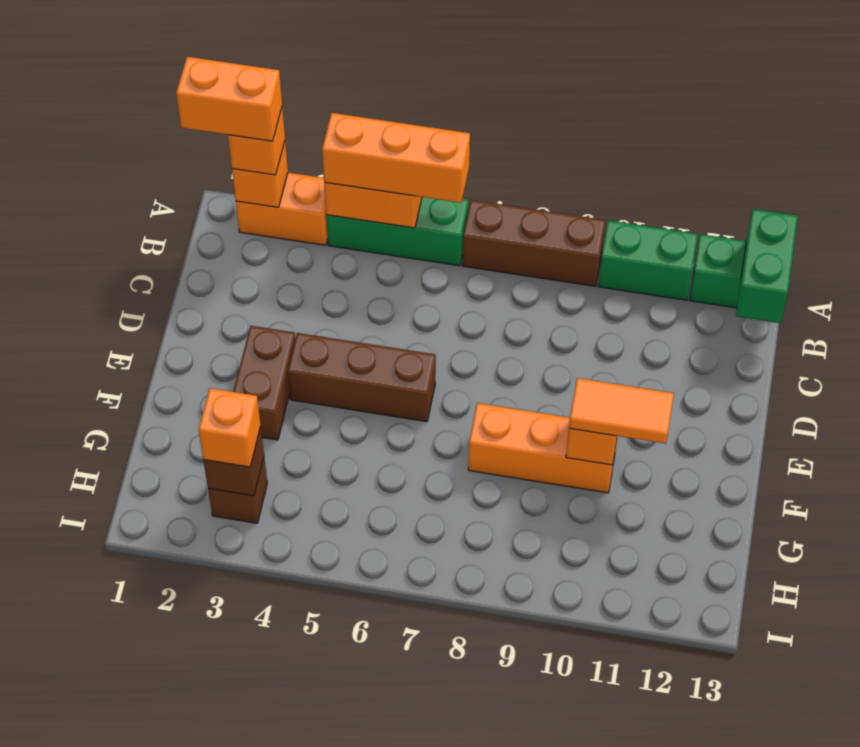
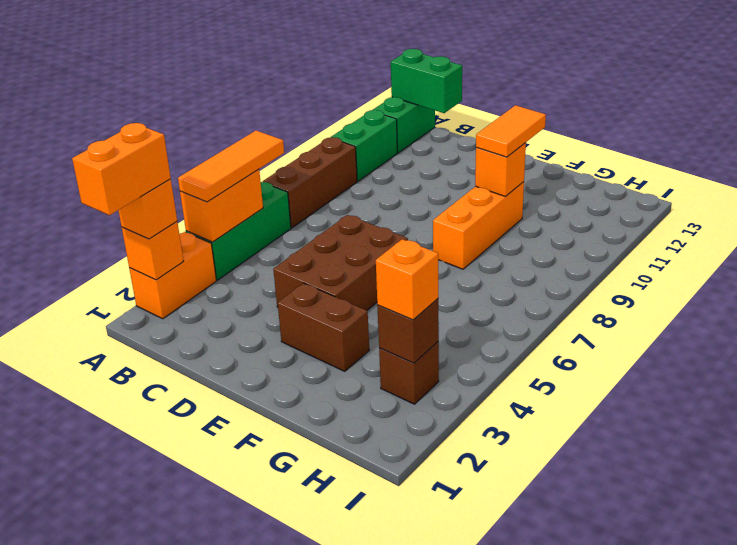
orange brick A4:A6 level 3 -> orange tile A4:A6 level 3
brown brick E4:E6 level 1 -> brown brick D4:E6 level 1

